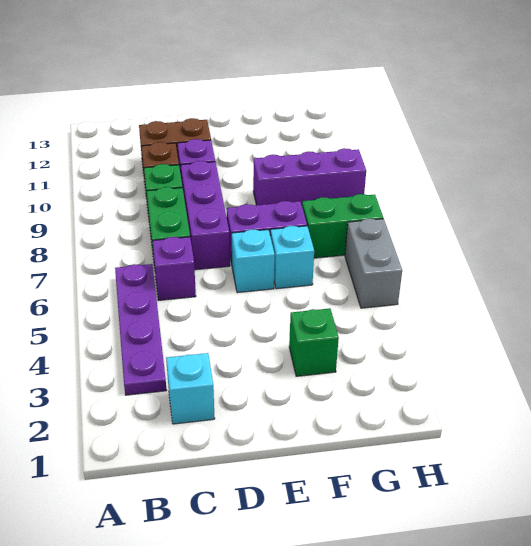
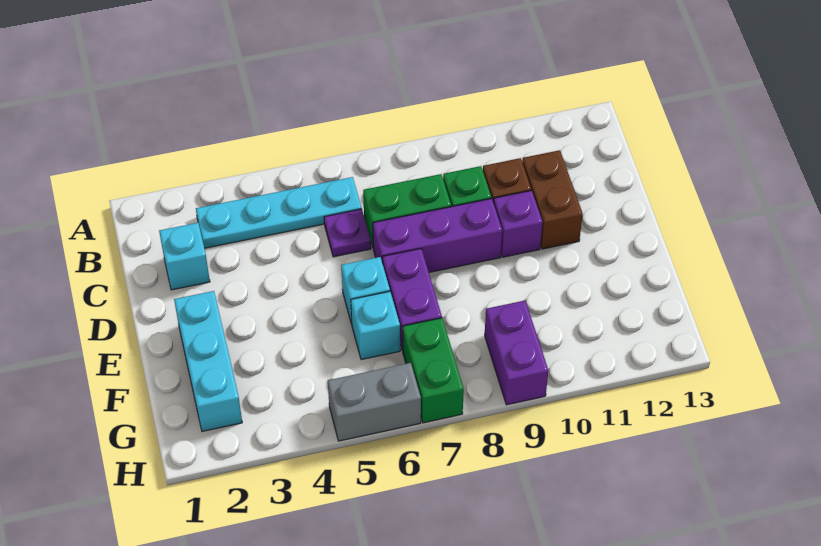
purple plate B3:B6 level 1 -> cyan plate B3:B6 level 1
purple brick C6 level 1 -> purple plate C6 level 1
none -> cyan brick E2:G2 level 1
green brick F3 level 1 -> none
purple brick F9:H9 level 1 -> purple brick G9:H9 level 1

